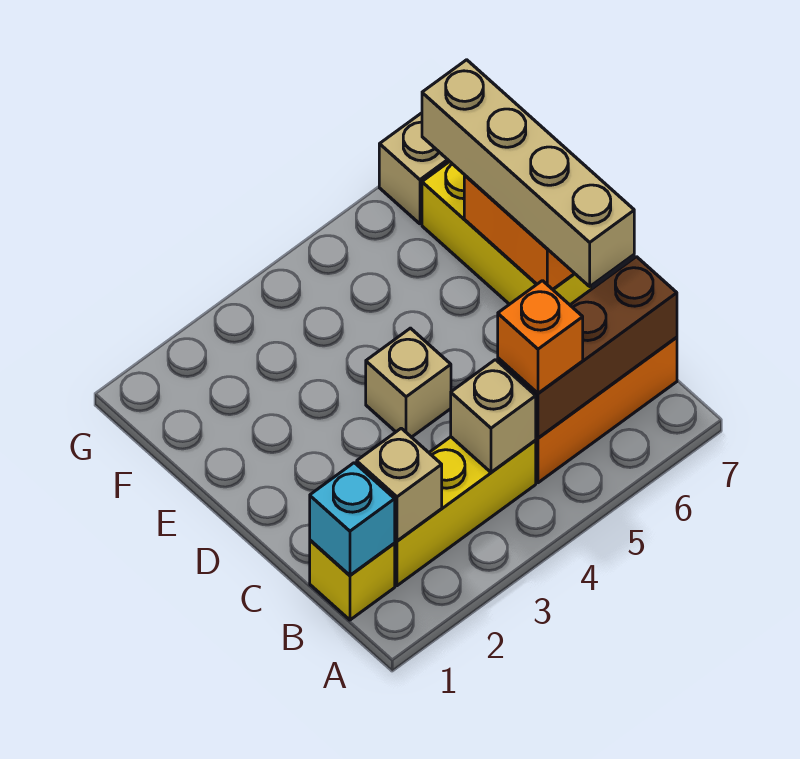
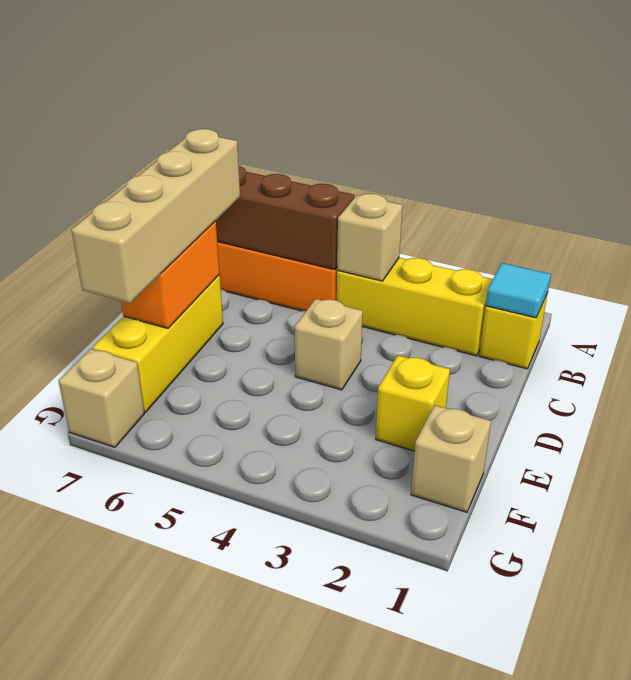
cyan brick B1 level 2 -> cyan tile B1 level 2
tan brick B2 level 2 -> tan brick F1 level 1
orange brick B5 level 3 -> none
none -> yellow brick E2 level 1

